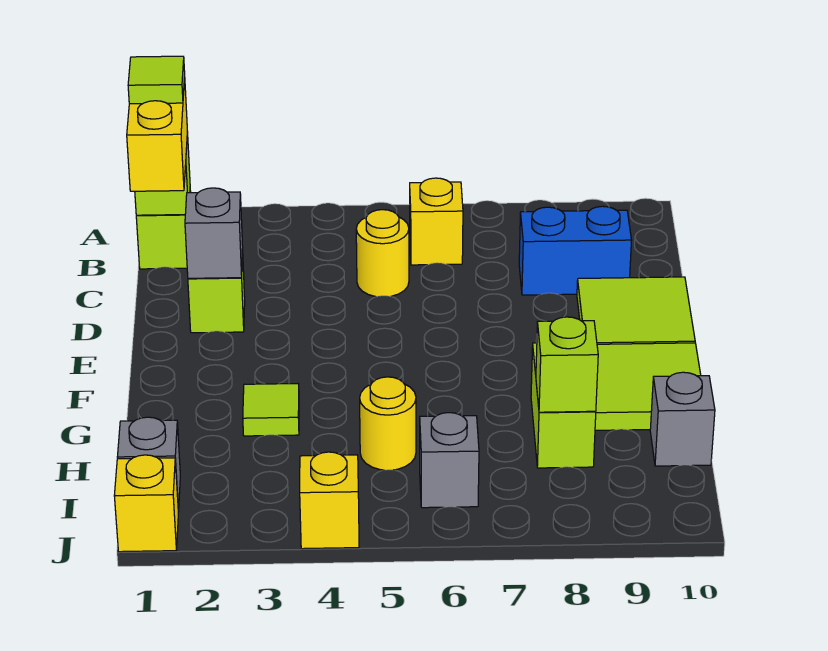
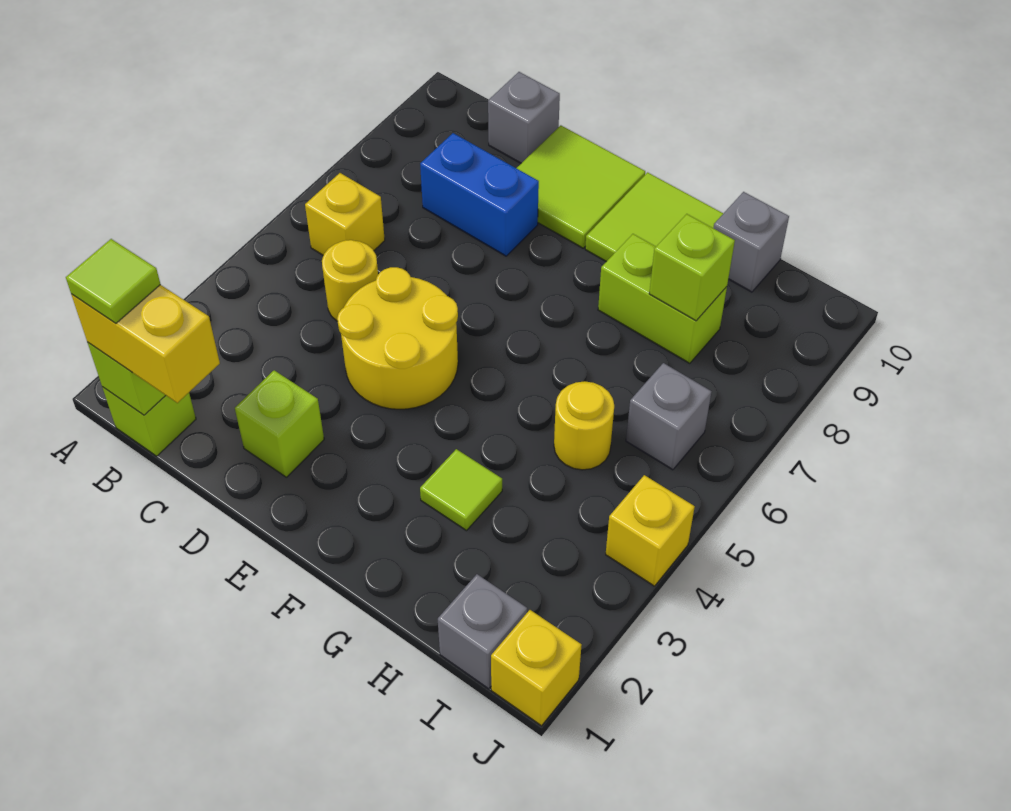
blue brick C8:C9 level 1 -> blue brick C8:D8 level 1
grey brick D2 level 2 -> grey brick C10 level 1
none -> yellow round brick D4:E5 level 1

